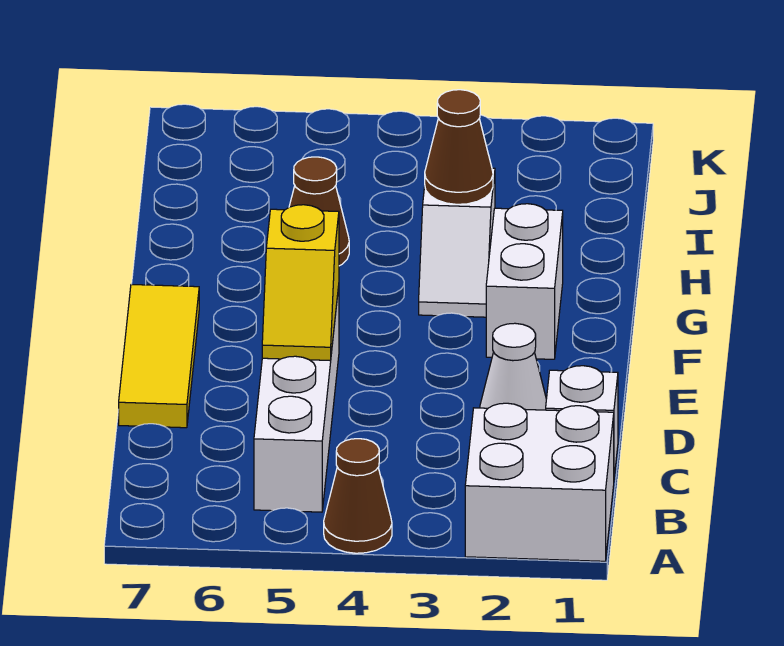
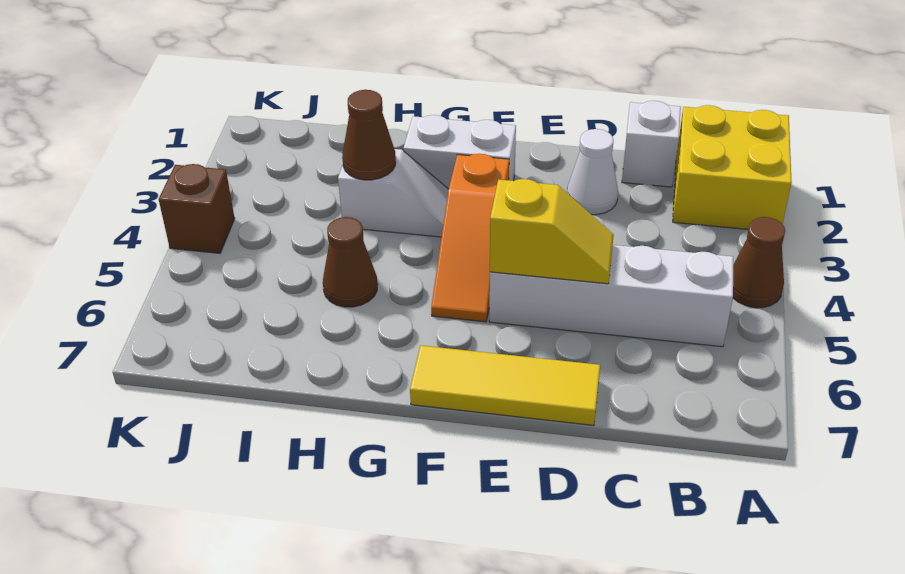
white brick A1:B2 level 1 -> yellow brick A1:B2 level 1
none -> orange slope F3:F5 level 1 top 3
none -> brown brick K4 level 1

